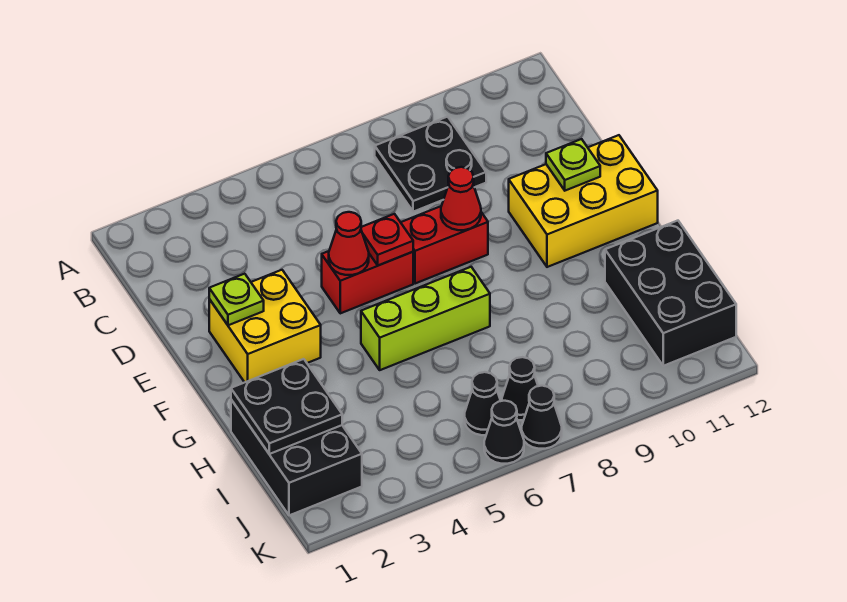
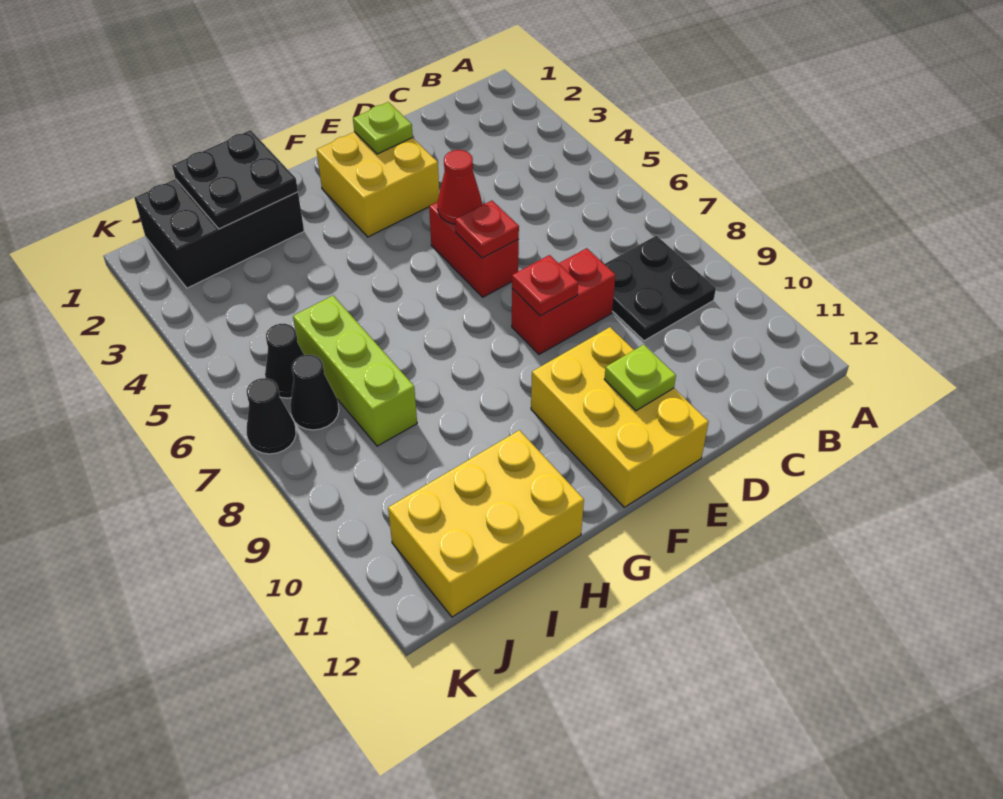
red brick E7:E8 level 1 -> red brick D8:E8 level 1
red cone E8 level 2 -> red plate E8 level 2
lime brick G5:G7 level 1 -> lime brick I6:I8 level 1
black brick H11:J12 level 1 -> yellow brick H11:J12 level 1
black cone K6 level 1 -> none

